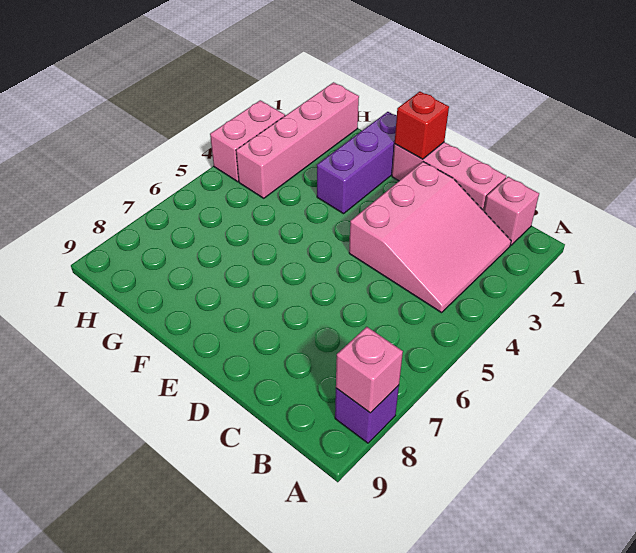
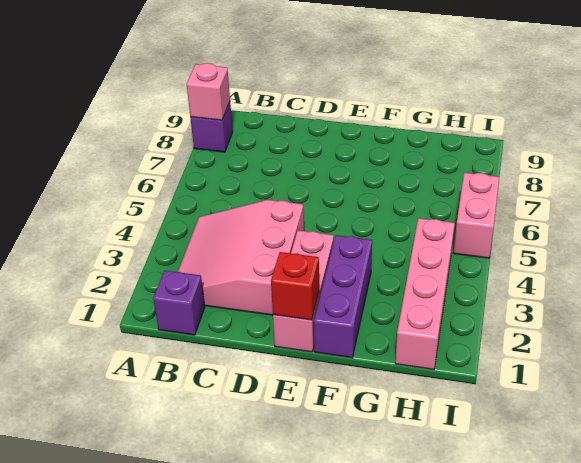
pink brick B1 level 1 -> purple brick B1 level 1
pink brick C1:E1 level 1 -> pink brick E1:E3 level 1
pink brick I3:I4 level 1 -> pink brick I5:I6 level 1

